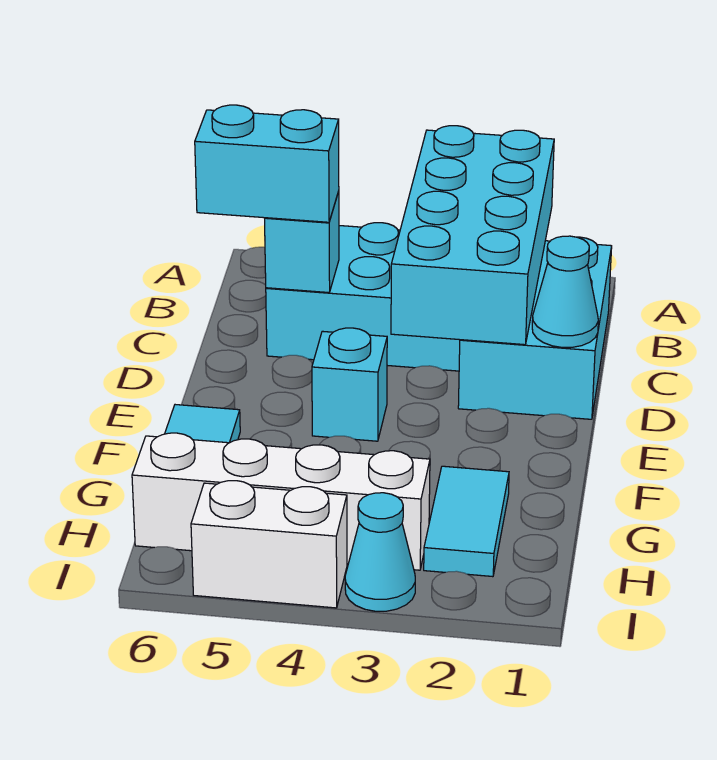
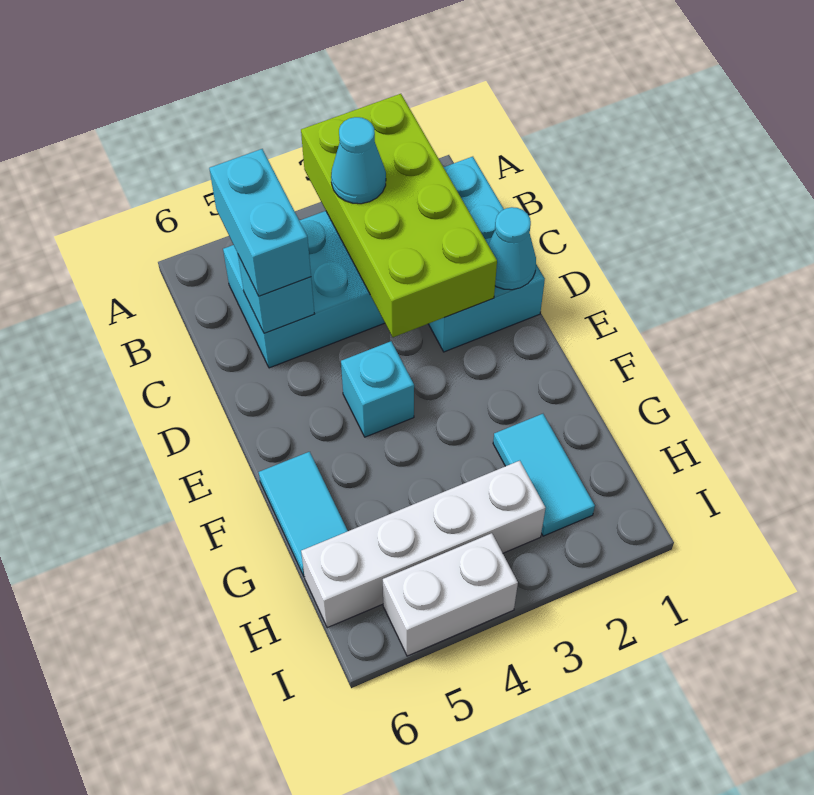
cyan brick A2:D3 level 2 -> lime brick A2:D3 level 2
cyan brick C5:C6 level 3 -> cyan brick B5:C5 level 3
cyan cone I3 level 1 -> cyan cone B3 level 3

